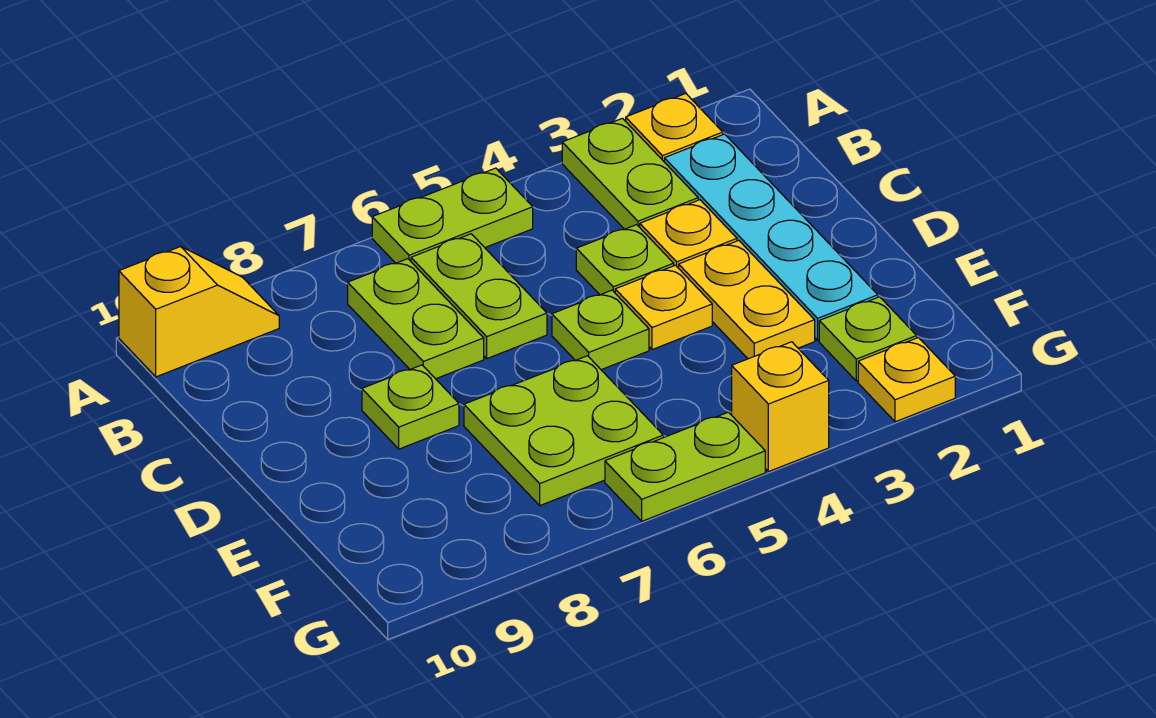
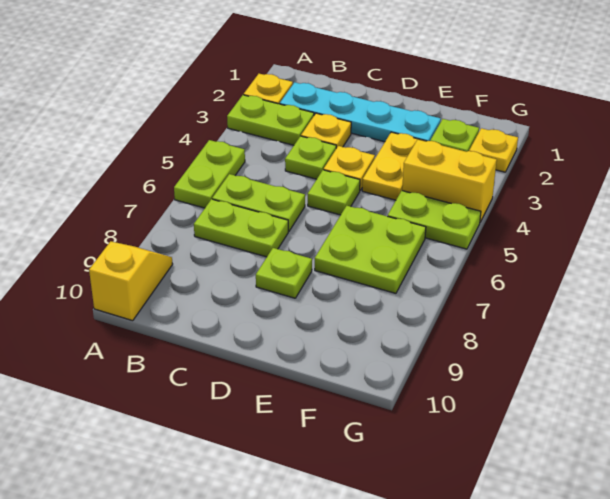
yellow plate D3:E3 level 1 -> yellow plate E3:E4 level 1
yellow brick G4 level 1 -> yellow brick F4:G4 level 1
lime plate G5:G6 level 1 -> lime plate F5:G5 level 1

